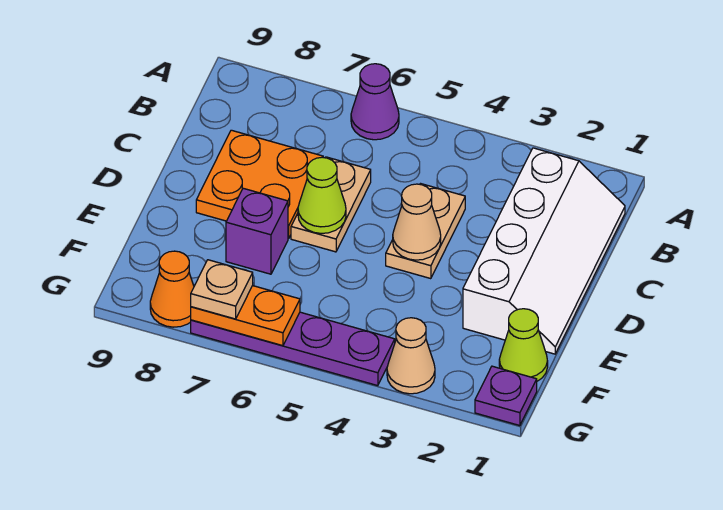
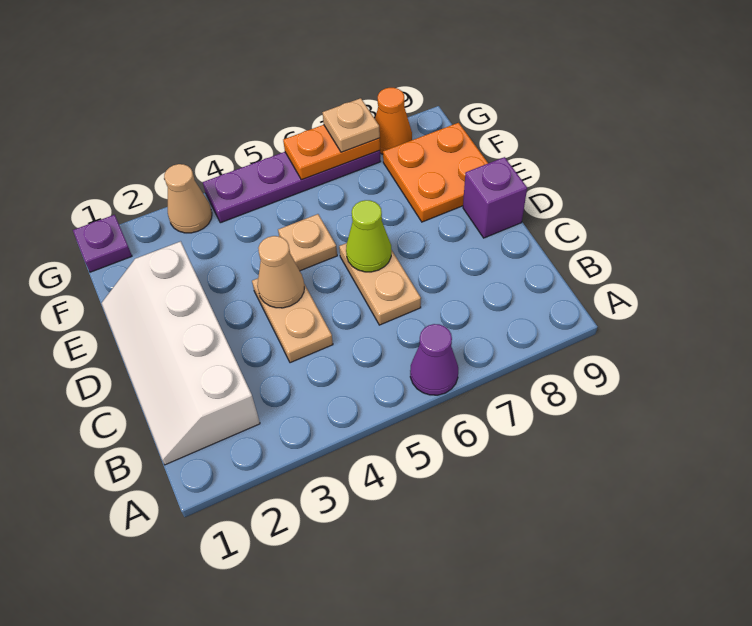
orange plate C7:D8 level 1 -> orange plate E8:F9 level 1
none -> tan plate E5 level 1
purple brick E7 level 1 -> purple brick D9 level 1
lime cone F1 level 1 -> none

